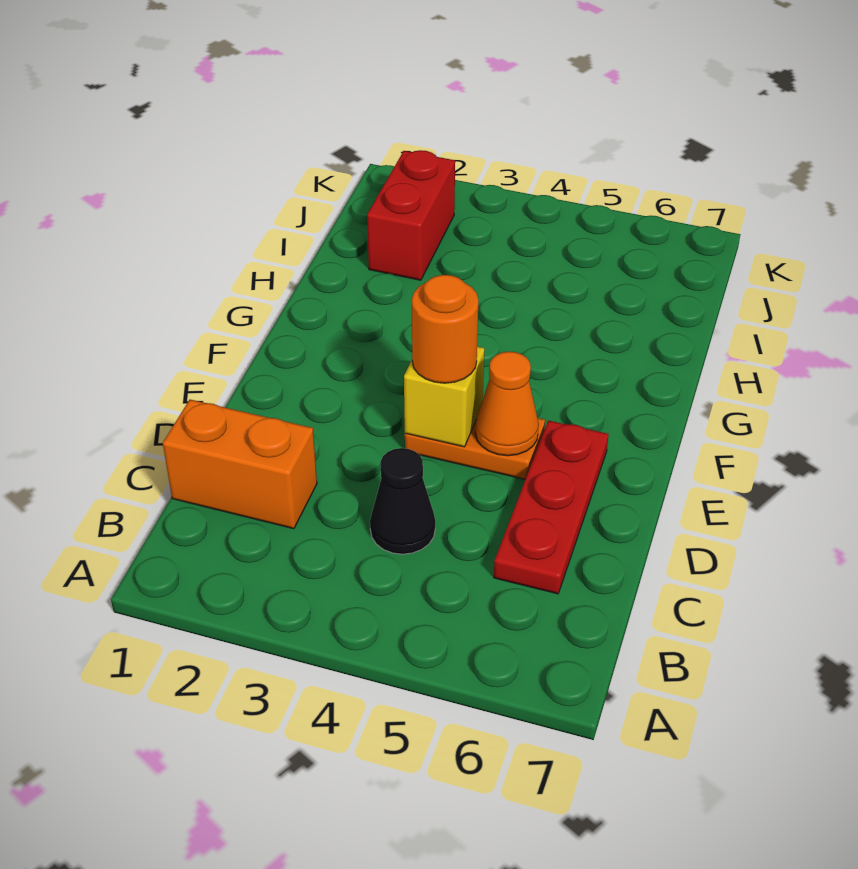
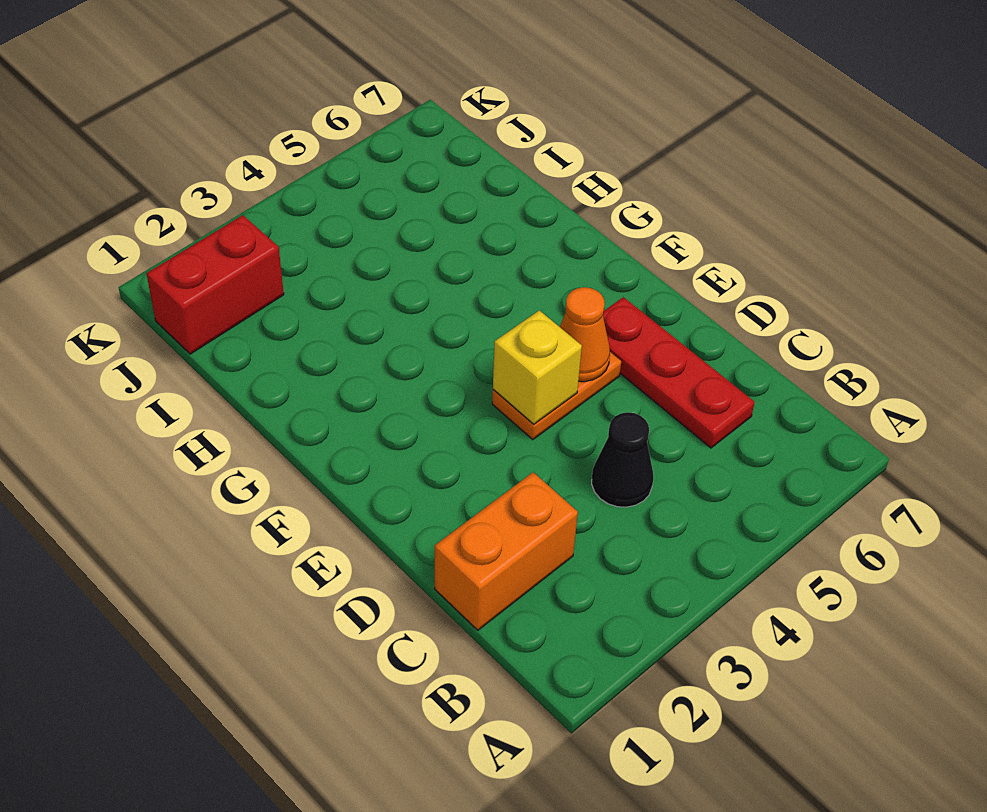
orange round brick E4 level 3 -> none
red brick I2:J2 level 1 -> red brick J1:J2 level 1

